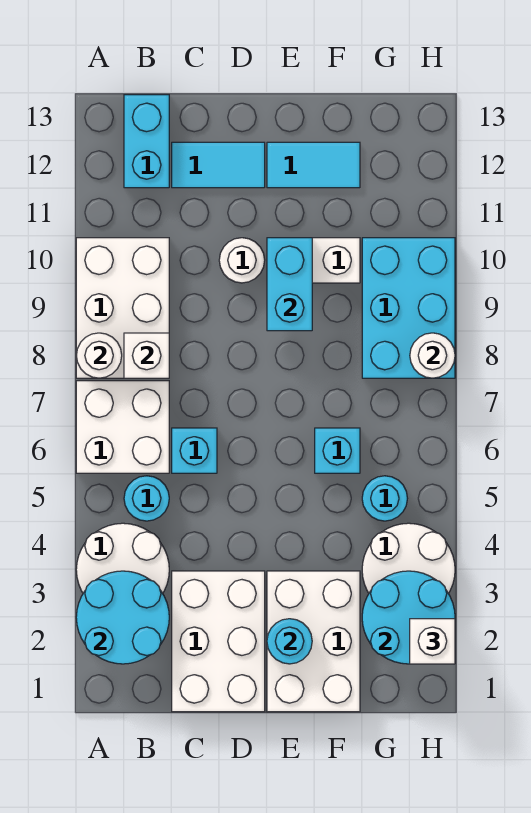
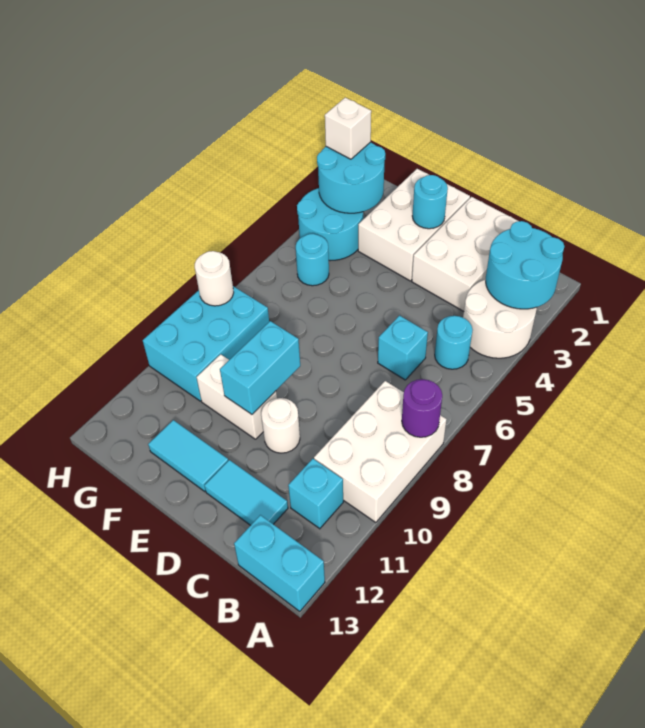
white brick A6:B7 level 1 -> none
white round brick A8 level 2 -> purple round brick A8 level 2
white brick B8 level 2 -> none
cyan brick B12:B13 level 1 -> cyan brick A13:B13 level 1
cyan brick F6 level 1 -> cyan brick B11 level 1
white round brick G3:H4 level 1 -> cyan round brick G3:H4 level 1

